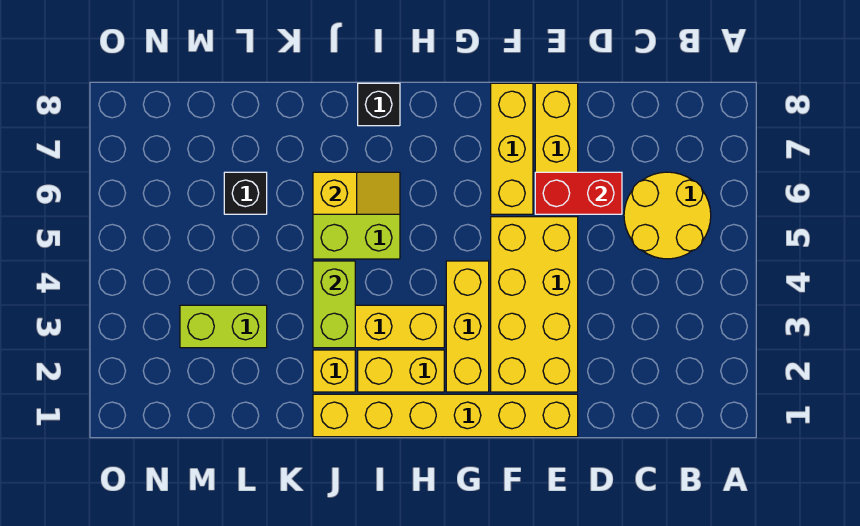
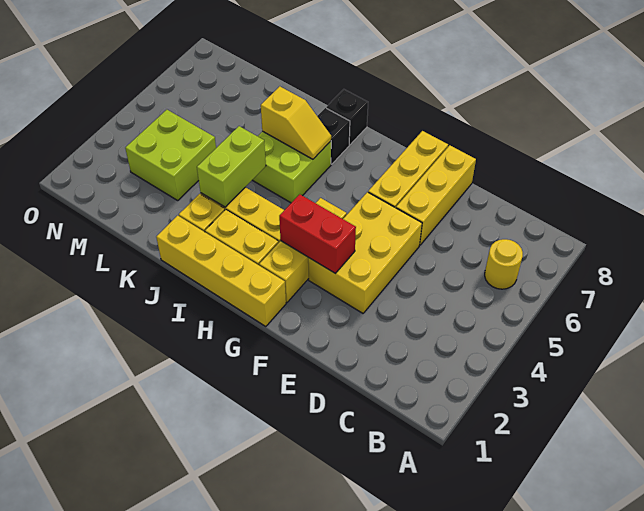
yellow round brick B5:C6 level 1 -> yellow round brick B6 level 1
red brick D6:E6 level 2 -> red brick F3:G3 level 2
yellow brick E1:J1 level 1 -> yellow brick G1:J1 level 1
yellow brick E2:F5 level 1 -> yellow brick E3:F5 level 1
lime brick L3:M3 level 1 -> lime brick L3:M4 level 1
black brick L6 level 1 -> black brick I7 level 1

